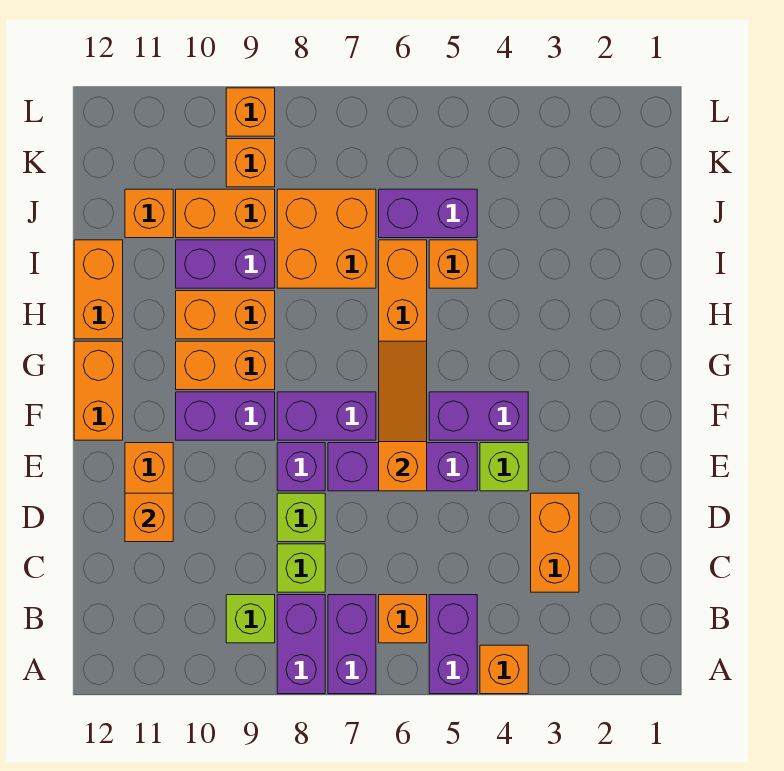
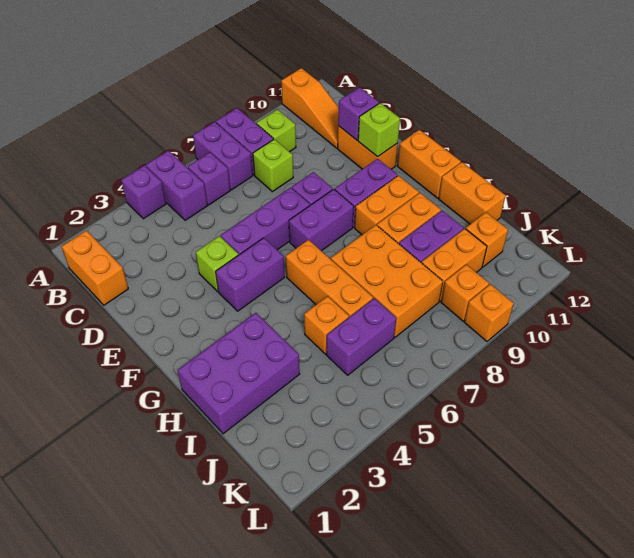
orange brick A4 level 1 -> purple brick A4 level 1
orange brick B6 level 1 -> purple brick B6 level 1
orange brick C3:D3 level 1 -> orange brick B1:C1 level 1
lime brick D8 level 1 -> lime brick E11 level 2
orange brick D11 level 2 -> purple brick D11 level 2
orange slope E6:G6 level 2 top E -> orange slope A11:C11 level 1 top A
none -> purple brick H1:I3 level 1
orange brick I7:J8 level 1 -> orange brick H7:J8 level 1

